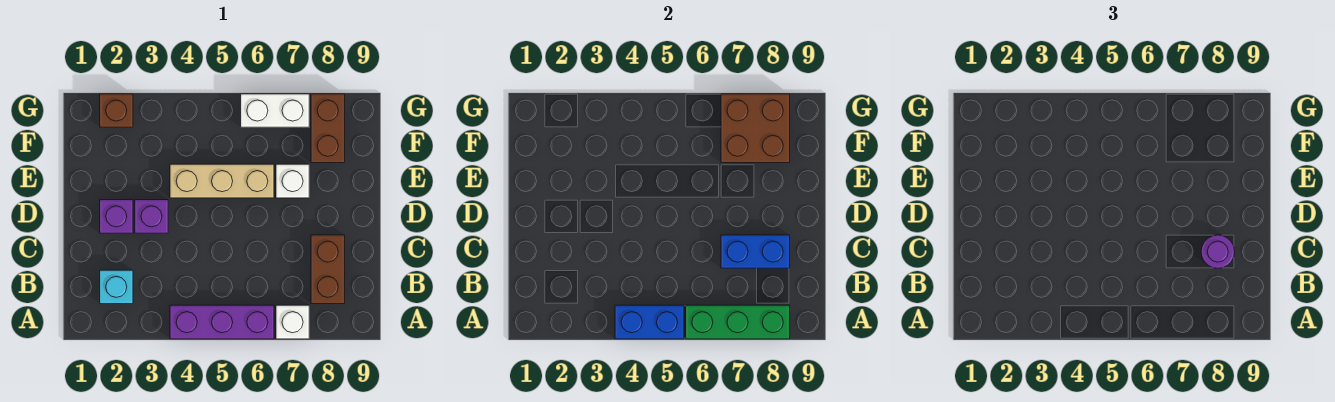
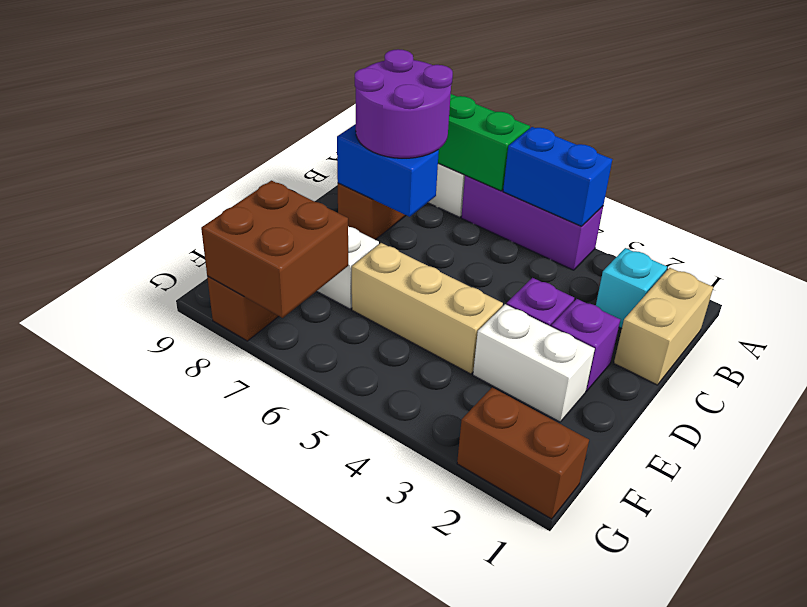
none -> tan brick B1:C1 level 1
purple round brick C8 level 3 -> purple round brick B7:C8 level 3
brown brick G2 level 1 -> brown brick G1:G2 level 1
white brick G6:G7 level 1 -> white brick E2:E3 level 1

